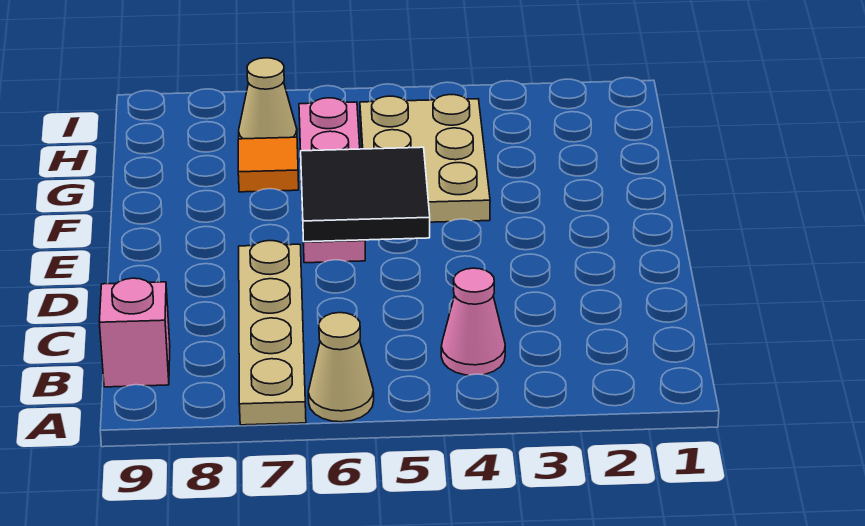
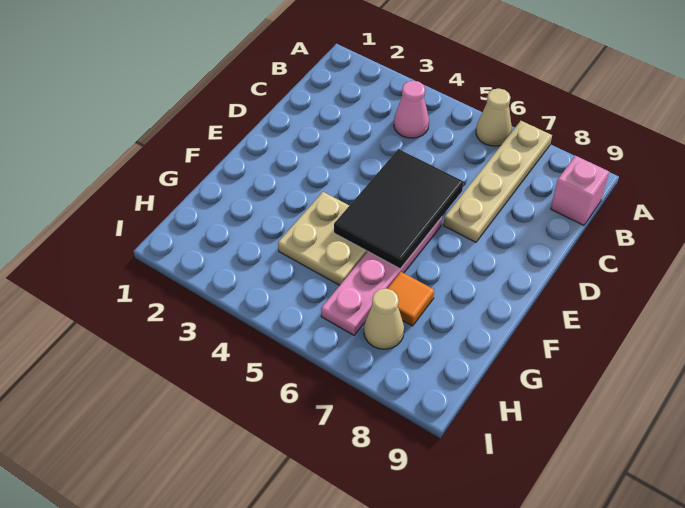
black tile E5:F6 level 2 -> black tile D5:F6 level 2
tan plate F4:H5 level 1 -> tan plate F4:G5 level 1

